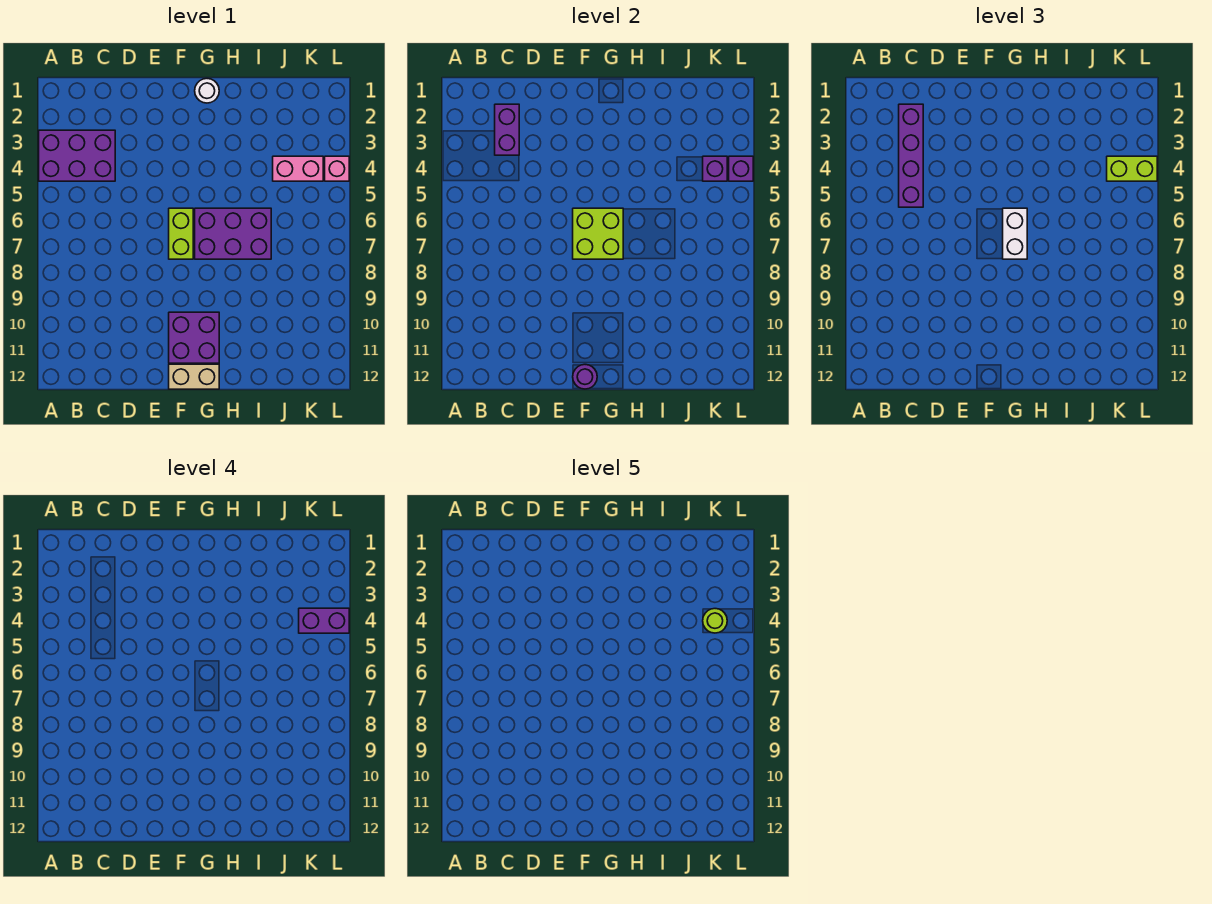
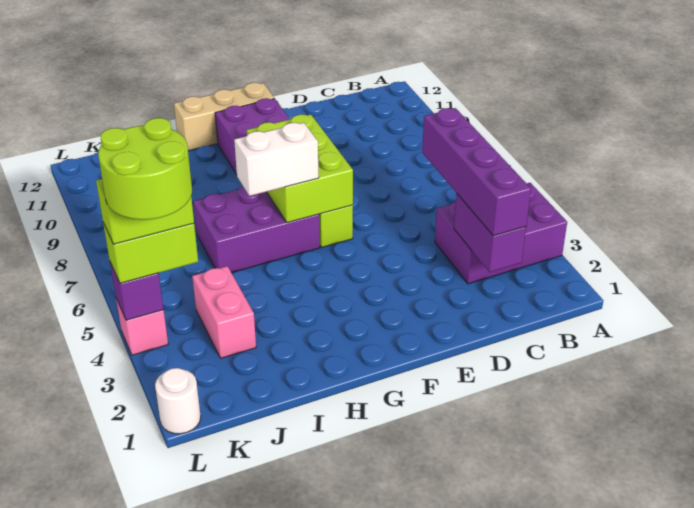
lime brick F6:G7 level 2 -> lime brick F6:G8 level 2
tan brick F12:G12 level 1 -> tan brick F12:H12 level 1
purple round brick F12 level 2 -> none
white round brick G1 level 1 -> white round brick L1 level 1
white brick G6:G7 level 3 -> white brick G6:H6 level 3
pink brick J4:K4 level 1 -> pink brick J3:J4 level 1
purple brick K4 level 2 -> none
purple brick K4:L4 level 4 -> lime brick K4:L4 level 4
lime round brick K4 level 5 -> lime round brick K3:L4 level 5

